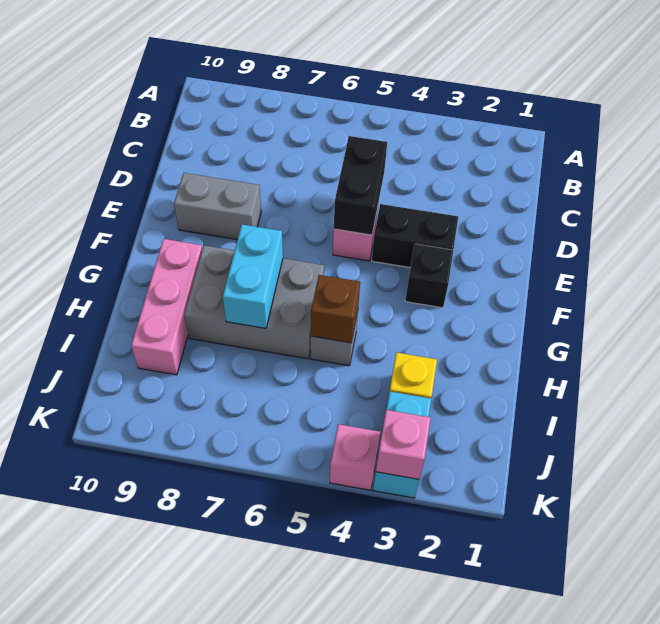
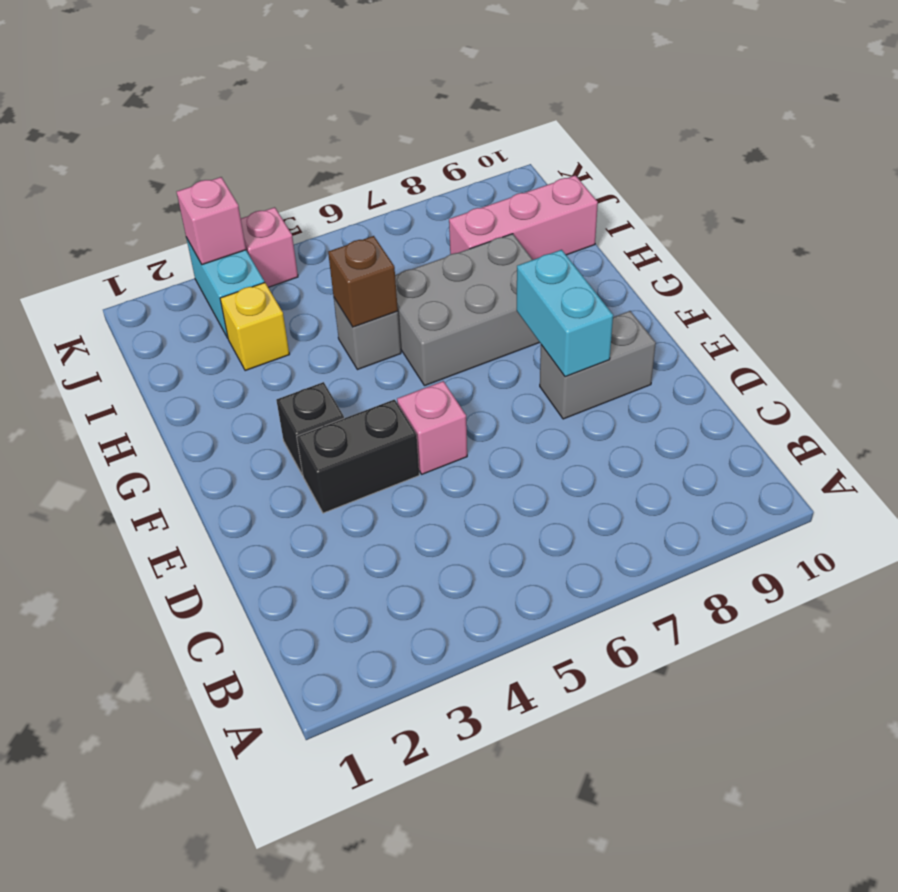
black brick D5:E5 level 2 -> none
cyan brick G7:H7 level 2 -> cyan brick E8:F8 level 2
pink brick G9:I9 level 1 -> pink brick I8:I10 level 1

